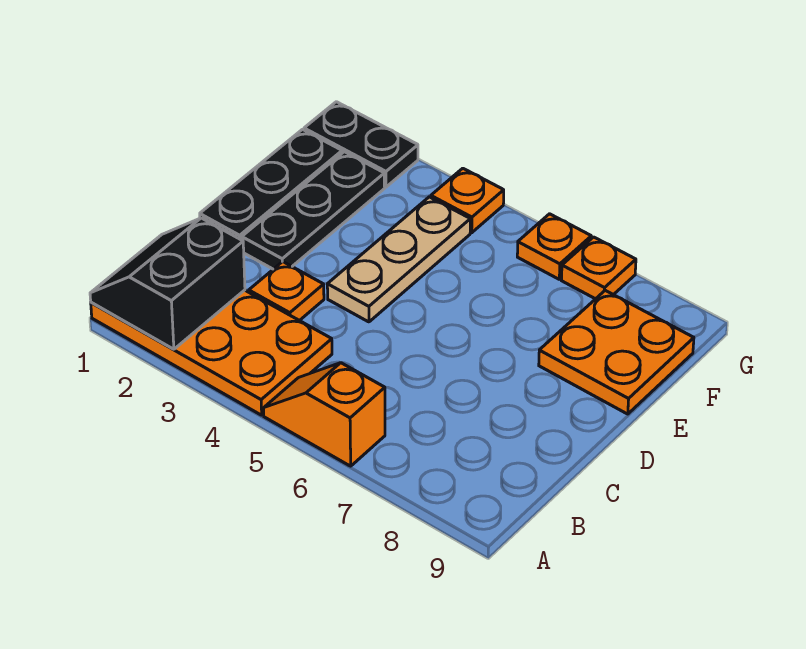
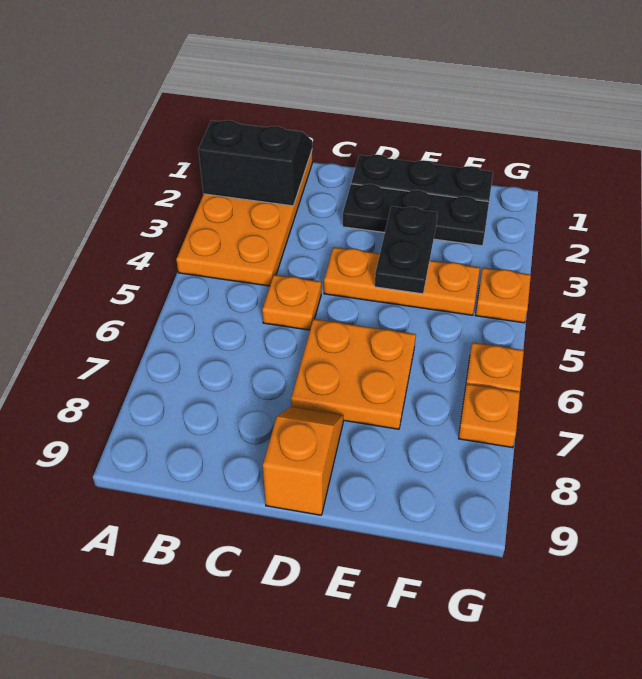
orange slope A5:A6 level 1 top 6 -> orange slope D8:D9 level 1 top 9
orange plate C3 level 1 -> orange plate C5 level 1
tan plate D4:F4 level 1 -> orange plate D4:F4 level 1
orange plate E8:F9 level 1 -> orange plate D6:E7 level 1
black plate G1:G2 level 1 -> black plate E3:E4 level 2

